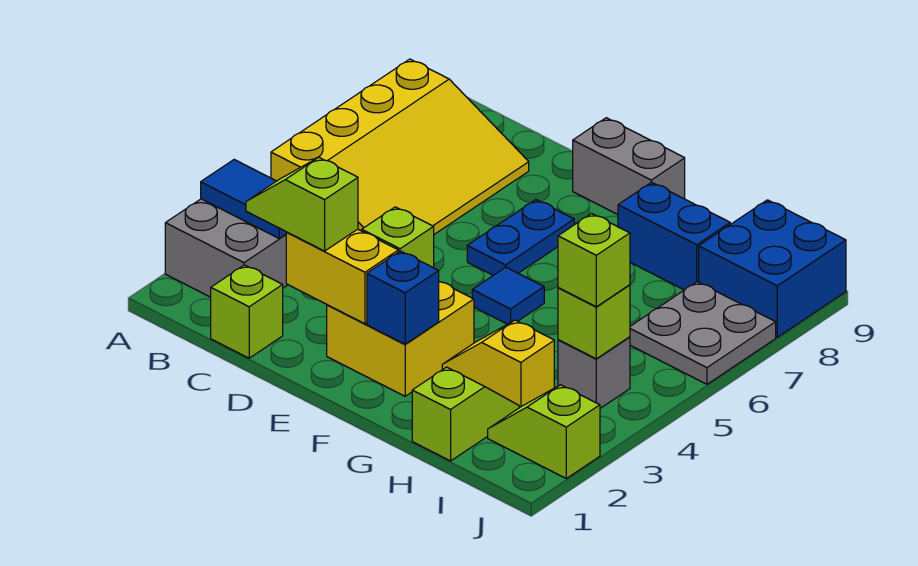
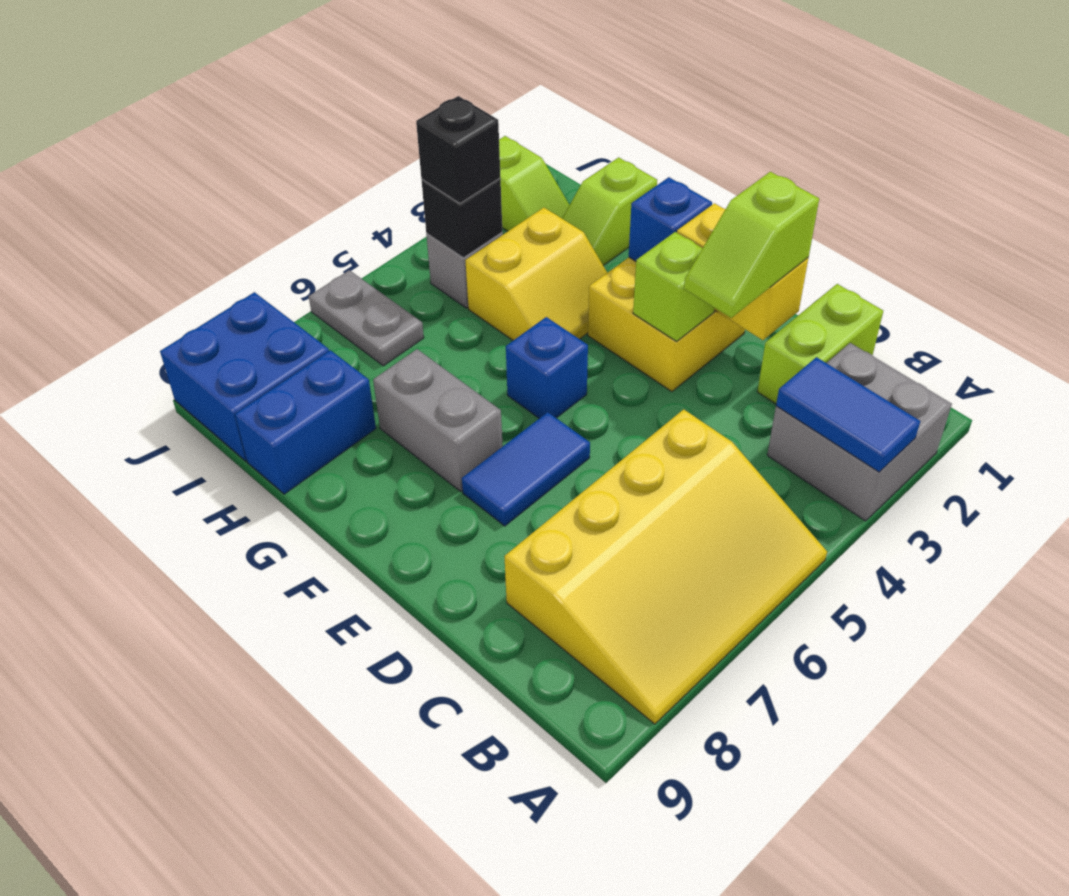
yellow slope A5:C8 level 1 top A -> yellow slope A5:C8 level 1 top C
lime brick C1 level 1 -> lime brick C1:C2 level 1
lime slope C2:D2 level 3 top D -> lime slope D2:D3 level 3 top 2
blue plate E6:E7 level 1 -> blue tile E6:E7 level 1
grey brick E9:F9 level 1 -> grey brick F7:G7 level 1
blue tile F5 level 1 -> blue brick F5 level 1
yellow slope G3:H3 level 1 top H -> yellow slope G3:H4 level 1 top H
blue brick G8:H8 level 1 -> blue brick H8:H9 level 1
lime brick I4 level 2 -> black brick I4 level 2
lime brick I4 level 3 -> black brick I4 level 3
grey plate I6:J7 level 1 -> grey plate I6:J6 level 1

